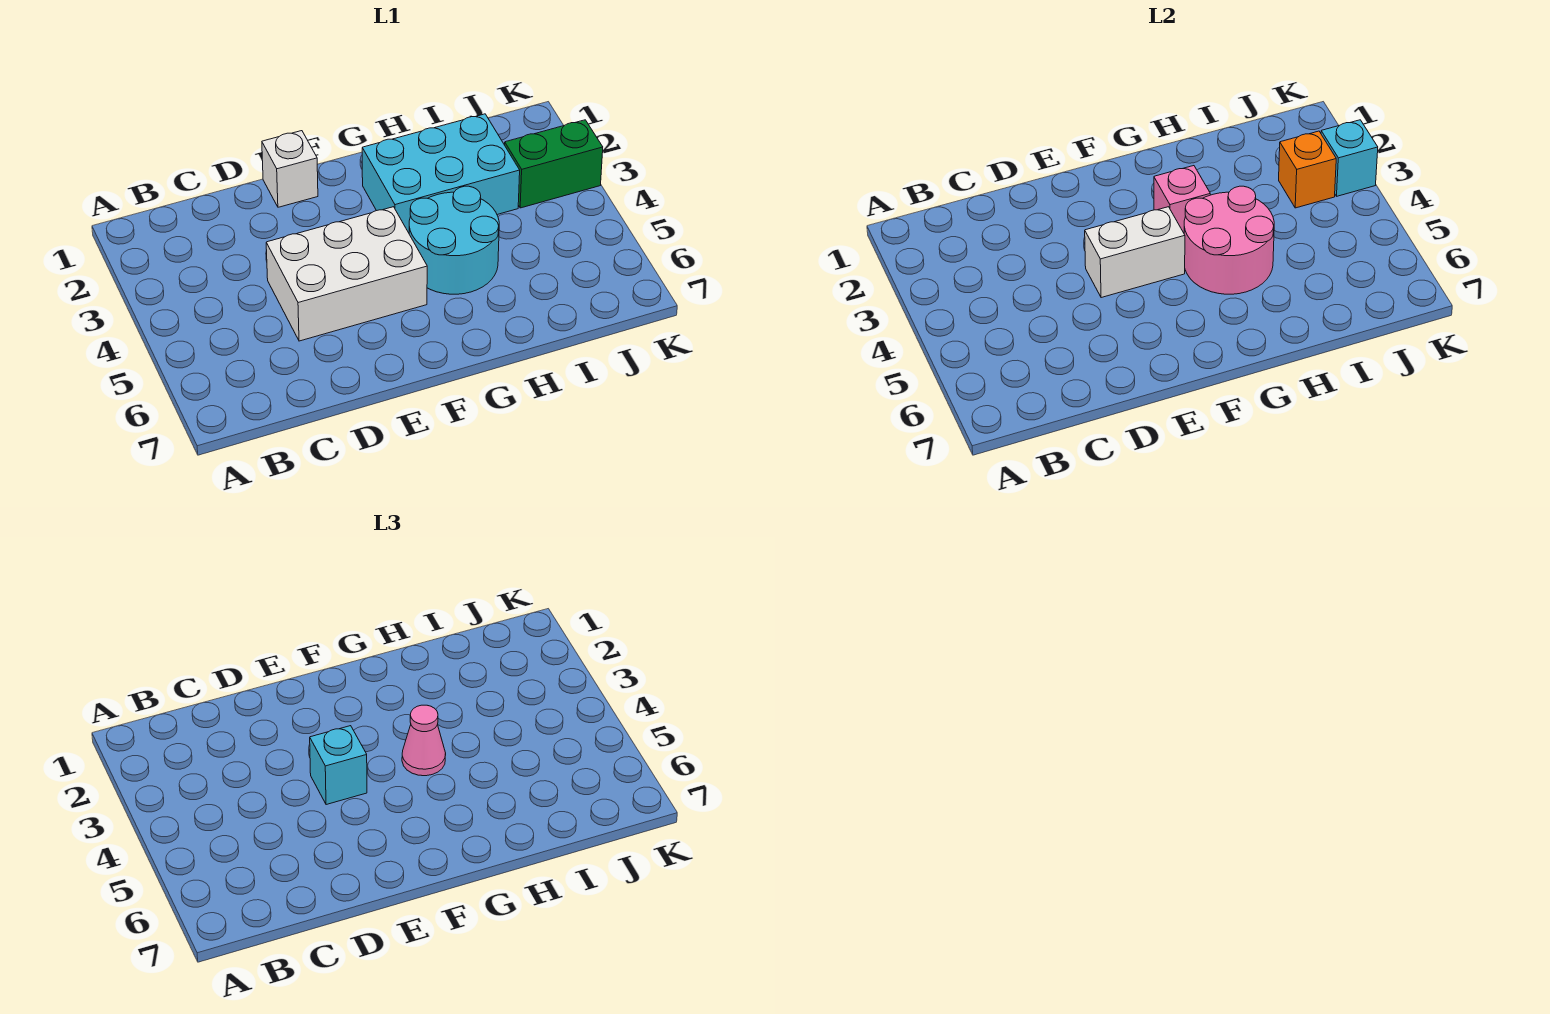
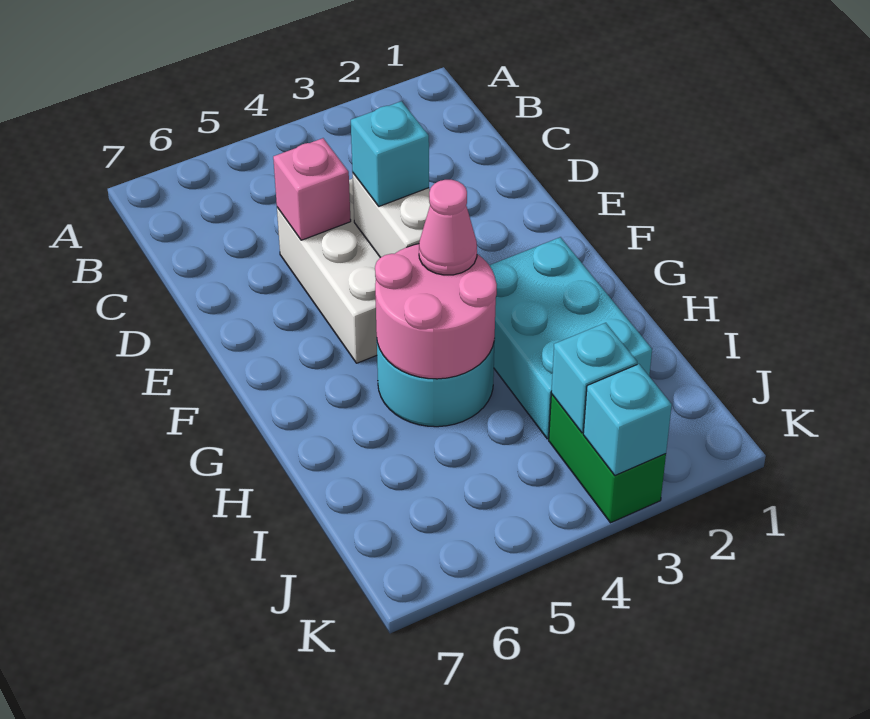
white brick E1 level 1 -> none
pink brick G3 level 2 -> pink brick D5 level 2
orange brick J3 level 2 -> cyan brick J3 level 2

